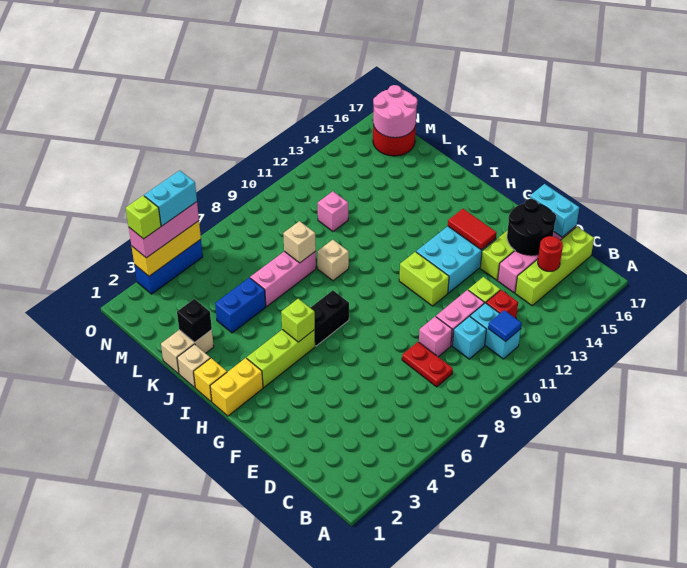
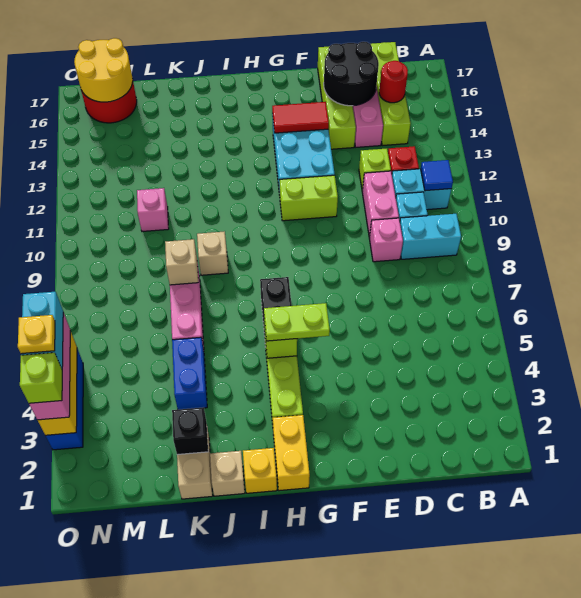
red plate C8:D8 level 1 -> none
cyan brick D17:E17 level 2 -> cyan brick B9:C9 level 1
none -> lime plate G5:H5 level 3
pink round brick M16:N17 level 2 -> yellow round brick M16:N17 level 2
none -> yellow plate O4 level 5

